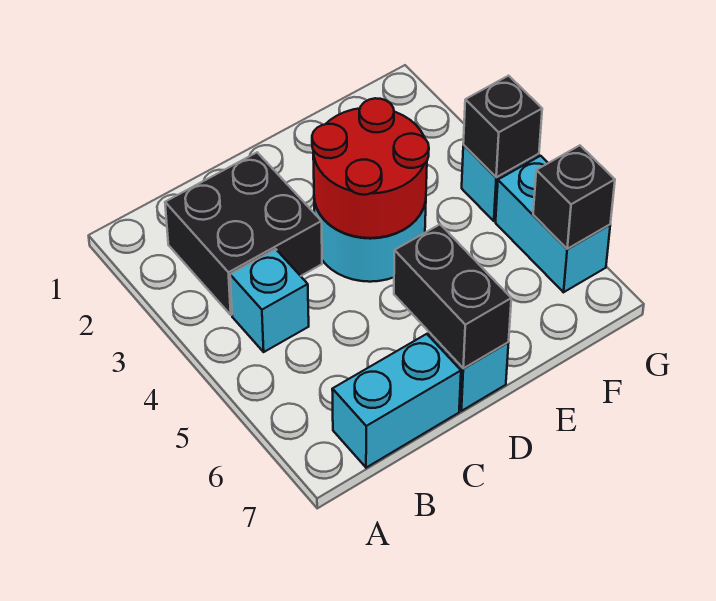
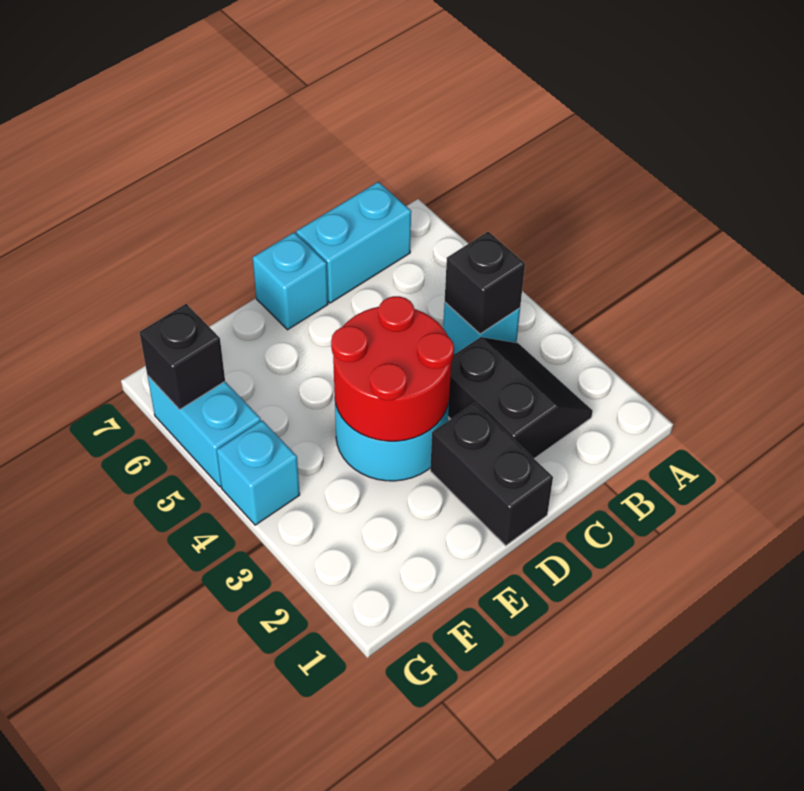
black brick B2:C3 level 1 -> black slope B2:C3 level 1 top C
black brick D6:D7 level 2 -> black brick D1:D2 level 1
black brick G4 level 2 -> black brick B4 level 2

